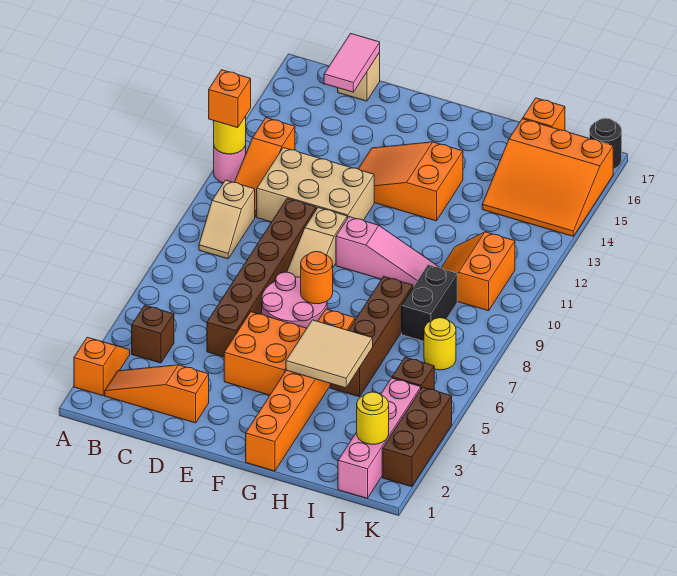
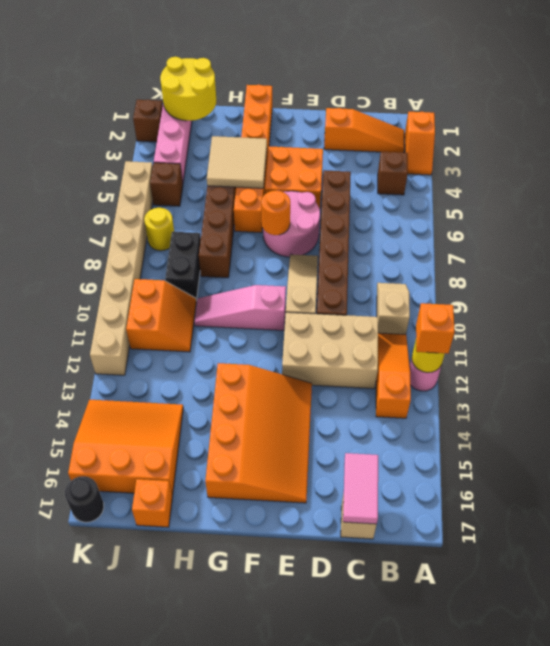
orange slope E13:G14 level 1 top G -> orange slope E13:G16 level 1 top G
yellow round brick J2 level 2 -> yellow round brick I1:J2 level 2
brown brick K2:K4 level 1 -> brown brick K2 level 1
none -> tan brick K5:K12 level 1

